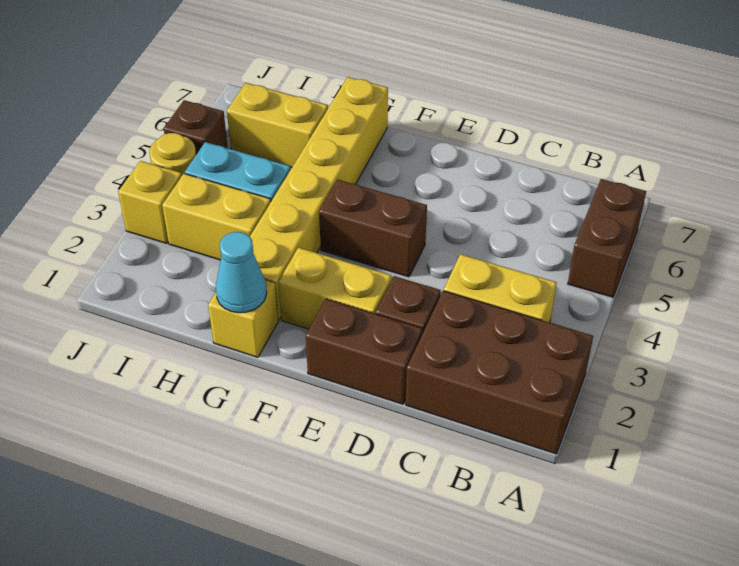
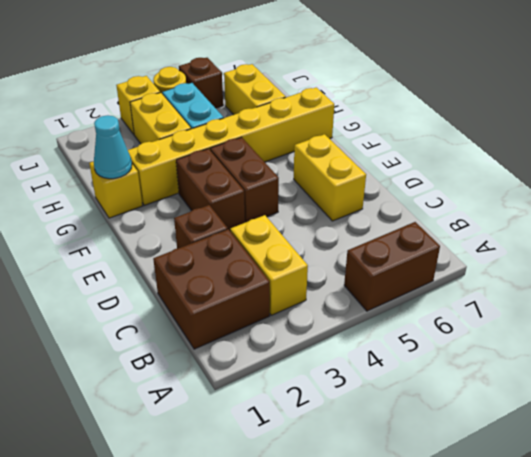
brown brick A1:C2 level 1 -> brown brick B1:C2 level 1
brown brick D1:E1 level 1 -> brown brick E3:F3 level 1
yellow brick E2:F2 level 1 -> yellow brick D6:E6 level 1

